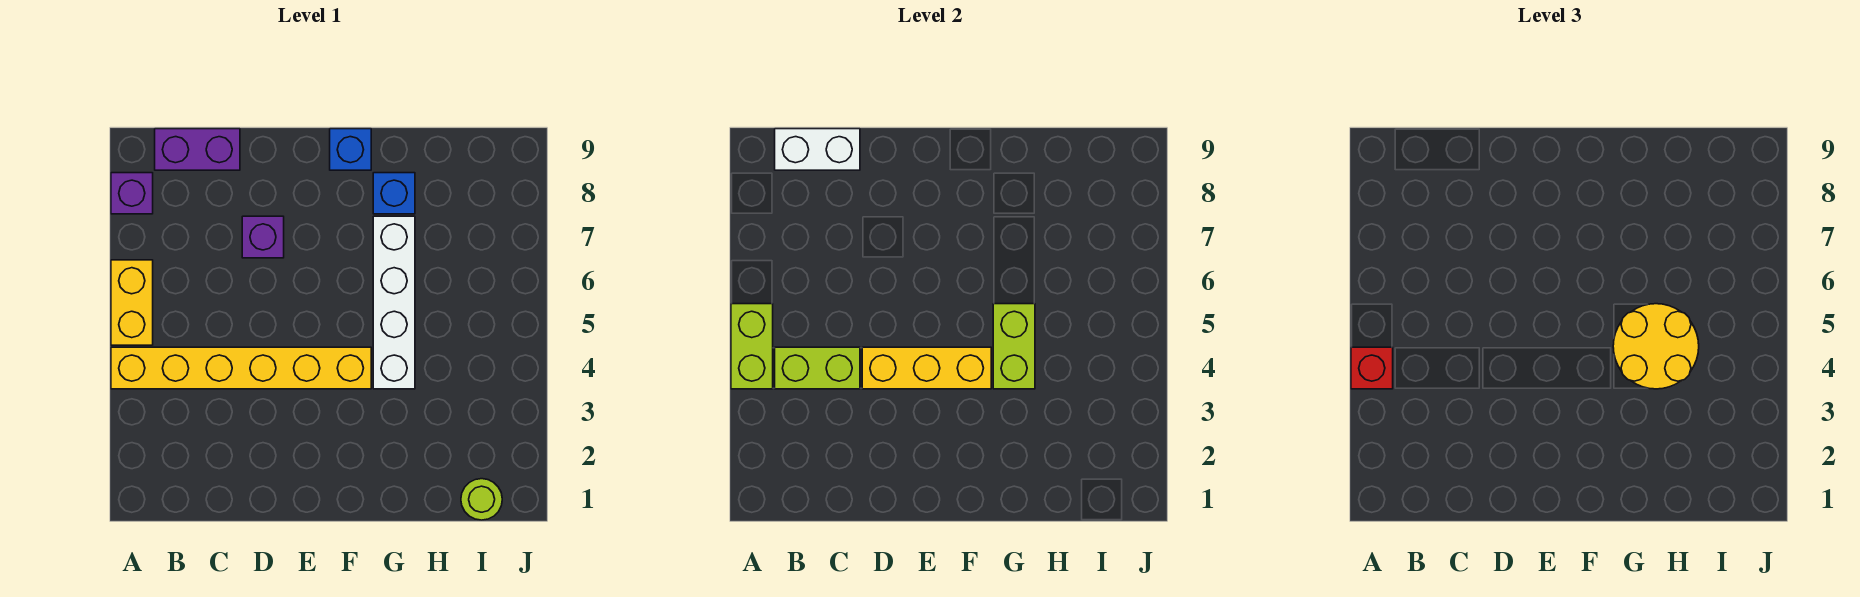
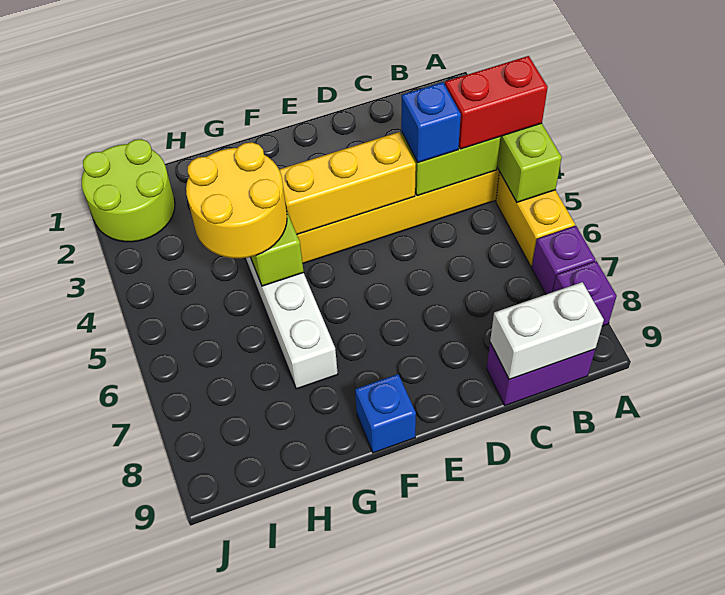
red brick A4 level 3 -> red brick A4:B4 level 3
purple brick D7 level 1 -> purple brick A7 level 1
blue brick G8 level 1 -> blue brick C4 level 3
lime round brick I1 level 1 -> lime round brick I1:J2 level 1

